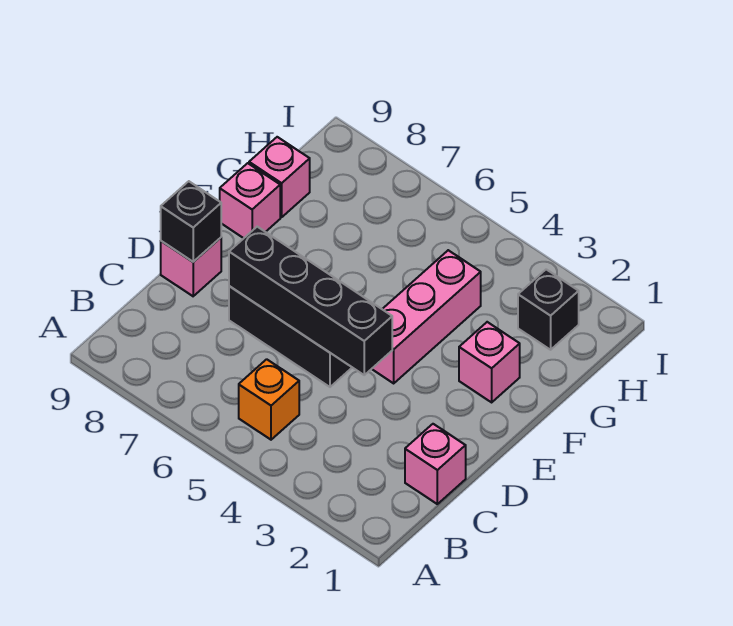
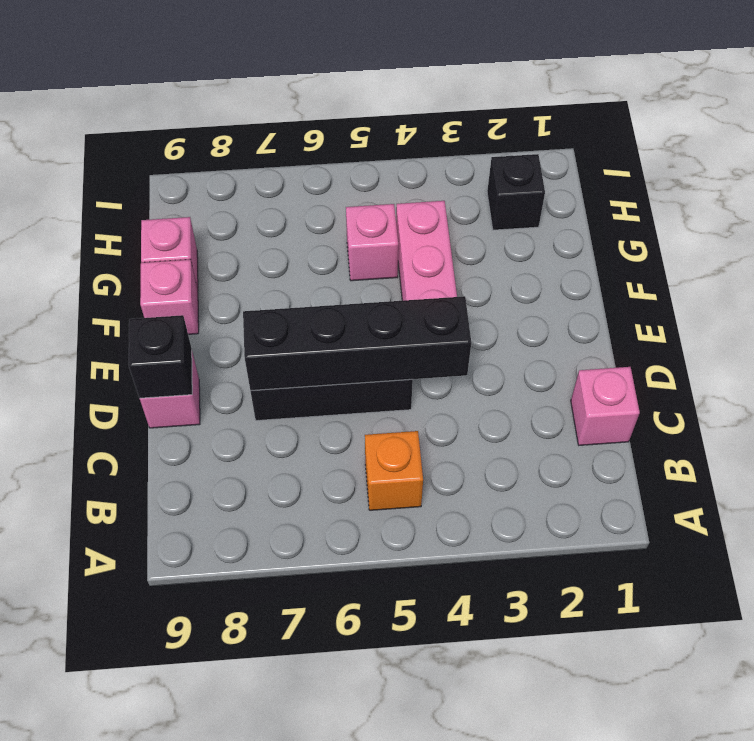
pink brick F2 level 1 -> pink brick G5 level 1

